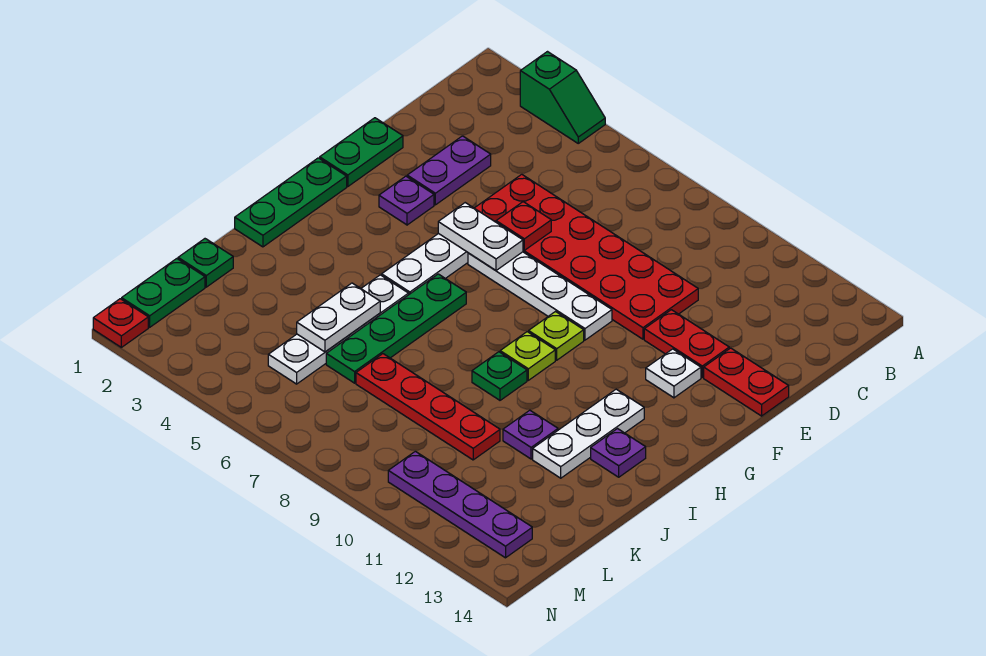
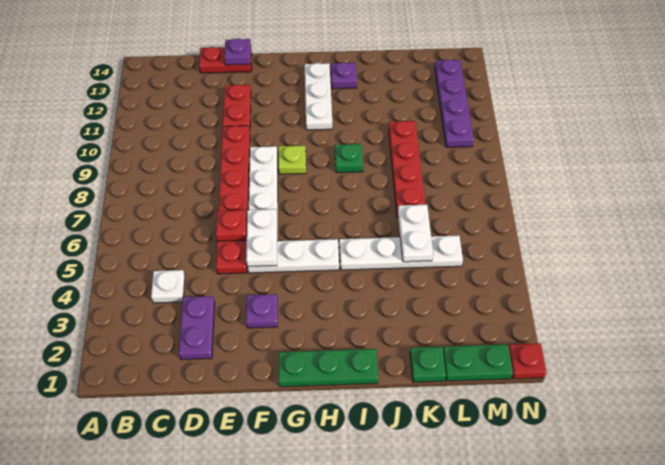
green slope A3:A4 level 1 top 3 -> none
purple plate D3:E3 level 1 -> purple plate D2:D3 level 1
red plate D5:E10 level 1 -> red plate E5:E10 level 1
green plate E1:F1 level 1 -> none
red plate E13:E14 level 1 -> red plate D14:E14 level 1
white plate F12 level 1 -> white plate C4 level 1
green plate H6:K6 level 1 -> none
lime plate H9 level 1 -> none
white plate H12:J12 level 1 -> white plate H11:H13 level 1
white plate J5:K5 level 2 -> white plate K5:K6 level 2
purple plate J11 level 1 -> purple plate E14 level 2

